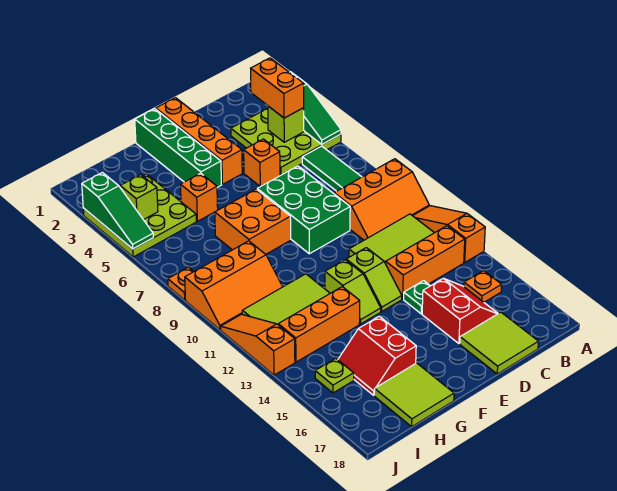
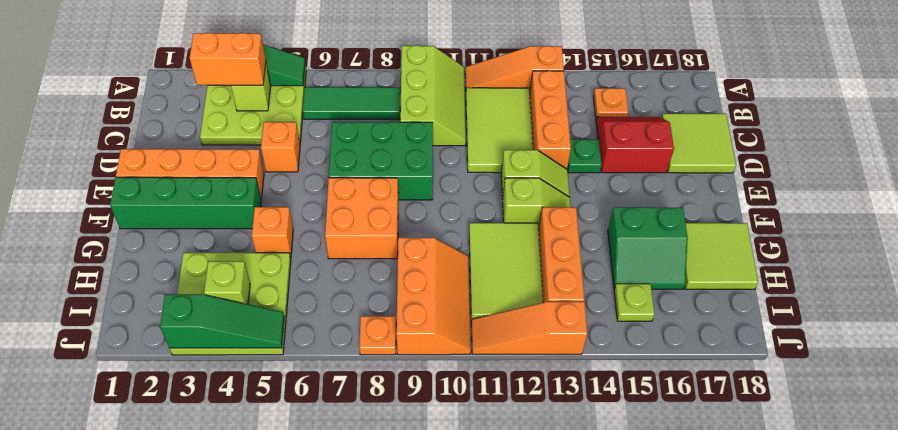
orange slope A9:C10 level 1 top 9 -> lime slope A9:C10 level 1 top 9
red slope G15:H16 level 1 top G -> green slope G15:H16 level 1 top G

